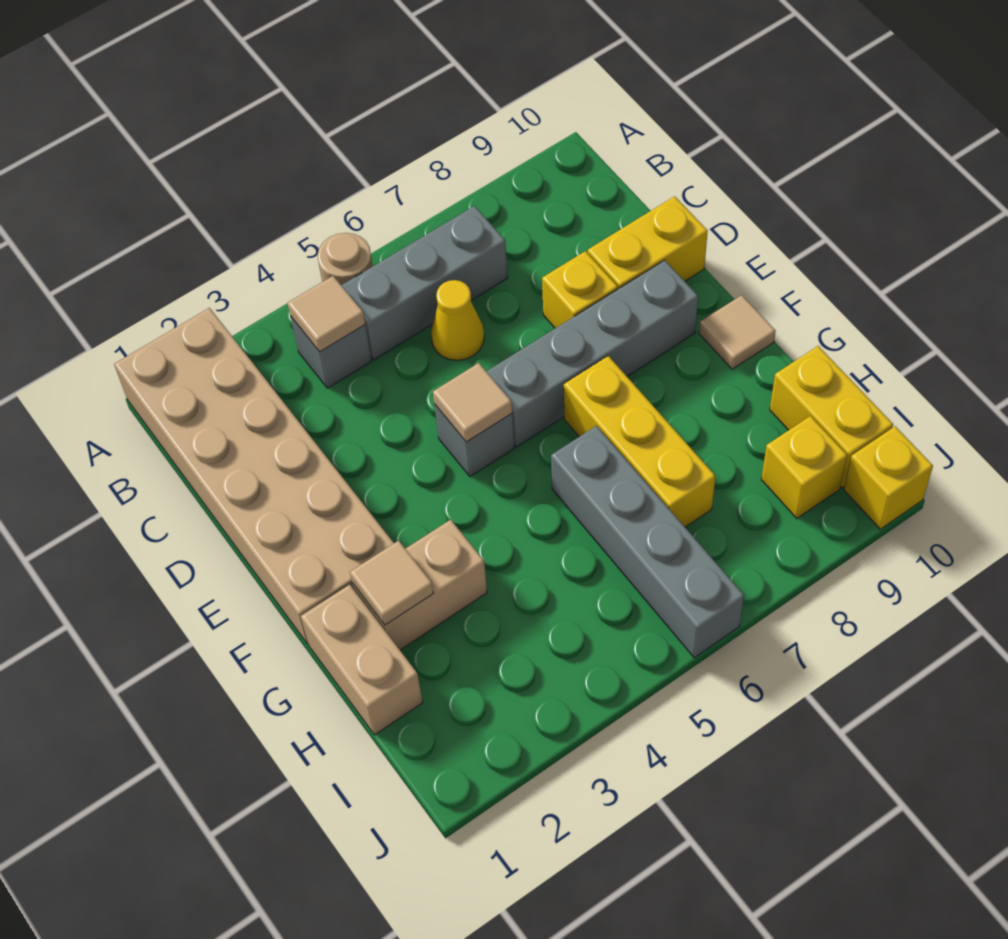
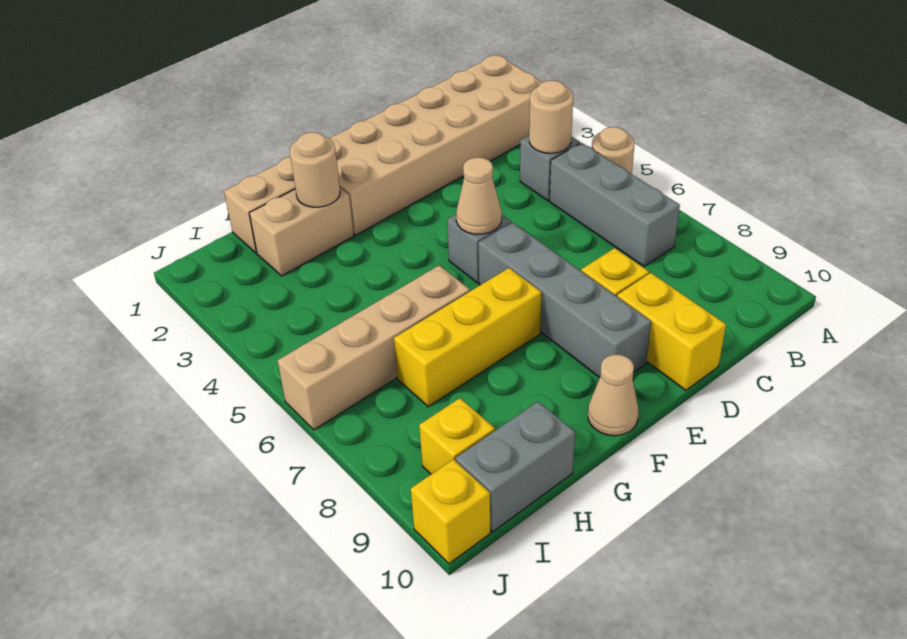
tan tile B4 level 2 -> tan round brick B4 level 2
yellow cone C6 level 1 -> none
tan tile E5 level 2 -> tan cone E5 level 2
tan tile F10 level 1 -> tan cone F10 level 1
tan brick G2:G3 level 1 -> tan brick G2:H2 level 1
tan tile G2 level 2 -> tan round brick G2 level 2
grey brick G6:J6 level 1 -> tan brick G6:J6 level 1
yellow brick H10:I10 level 1 -> grey brick H10:I10 level 1

